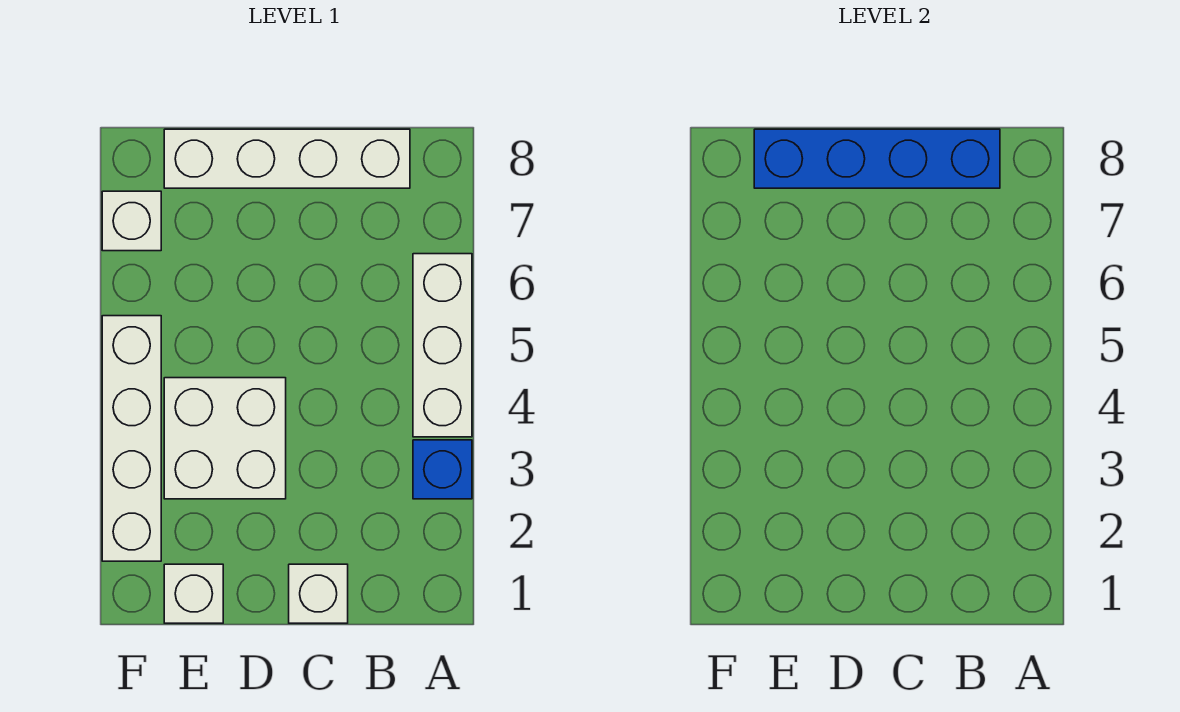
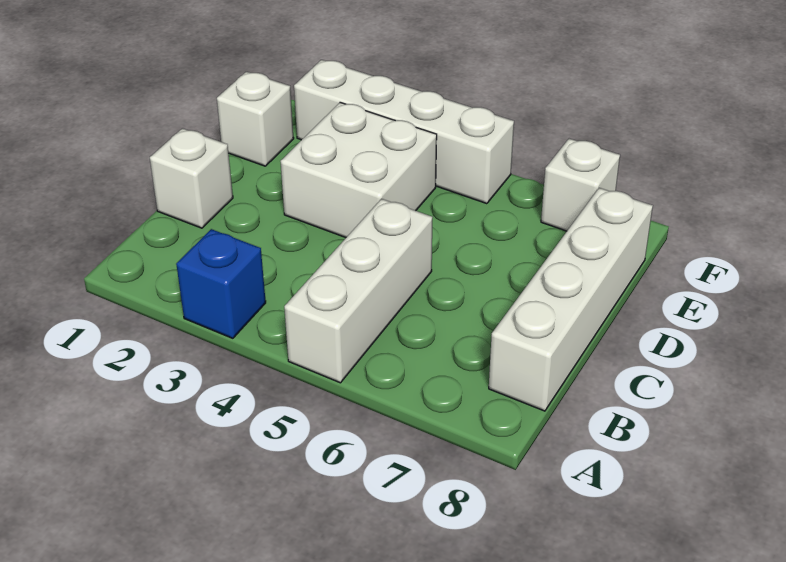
white brick A4:A6 level 1 -> white brick A5:C5 level 1
blue brick B8:E8 level 2 -> none

